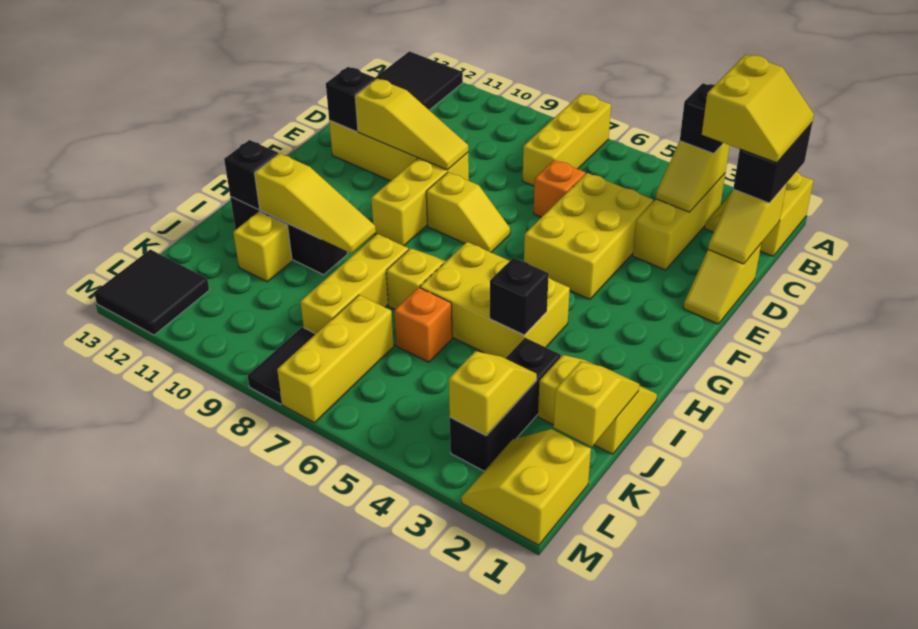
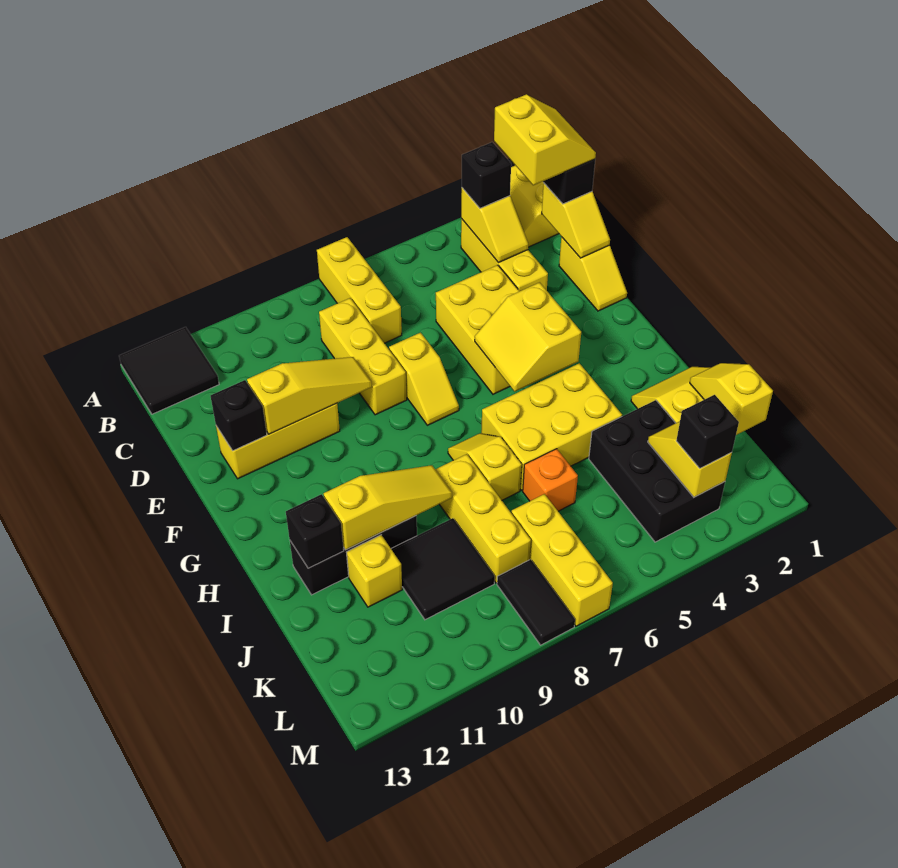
orange brick D6 level 1 -> none
yellow brick E9:G9 level 1 -> yellow brick C8:E8 level 1
yellow slope F7:F8 level 1 top 8 -> yellow slope E7:F7 level 1 top E
black brick I4 level 2 -> black brick L3 level 3
black brick J3:L3 level 1 -> black brick J3:L4 level 1
yellow slope L1:M2 level 1 top 1 -> yellow slope F4:G5 level 2 top 4
black tile L12:M13 level 1 -> black tile J9:K10 level 1

